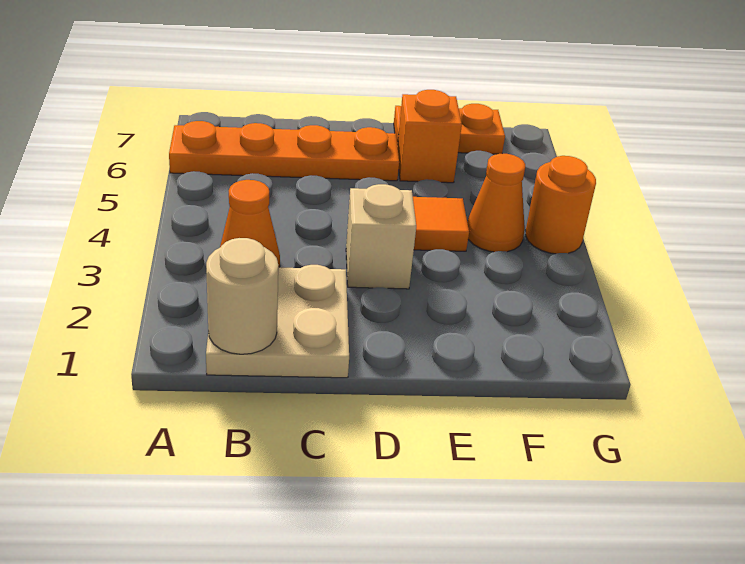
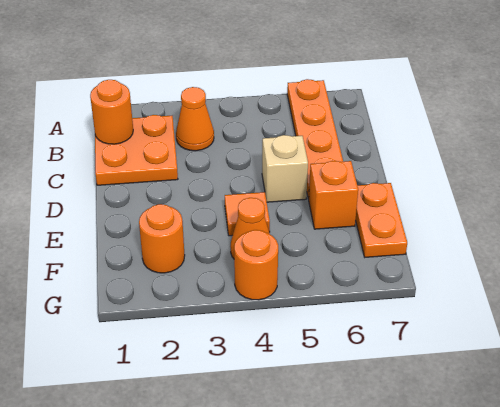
tan plate B1:C2 level 1 -> orange plate B1:C2 level 1
tan round brick B1 level 2 -> orange round brick B1 level 2
tan brick D3 level 1 -> tan brick D5 level 1
none -> orange round brick F2 level 1

